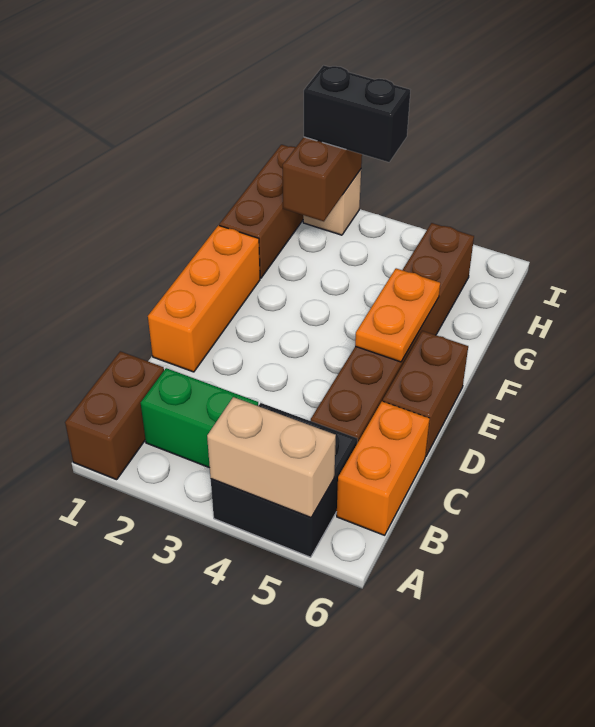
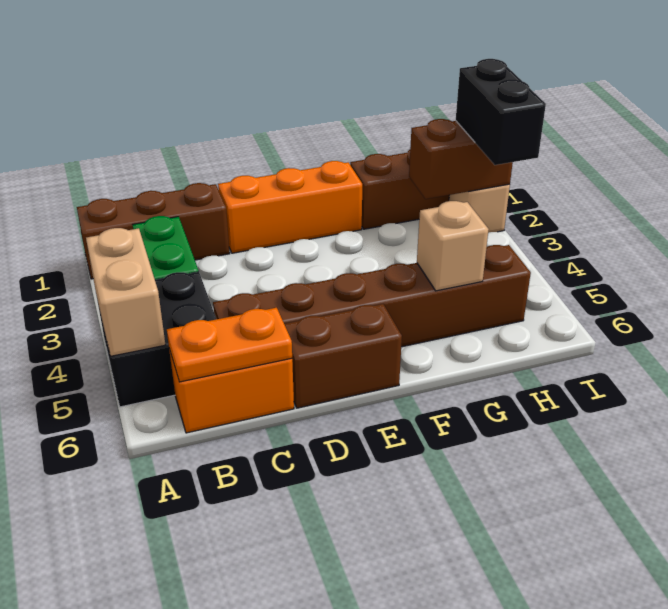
brown brick A1:B1 level 1 -> brown brick A1:C1 level 1
orange plate E5:F5 level 2 -> orange plate B6:C6 level 2
none -> tan brick G5 level 2

